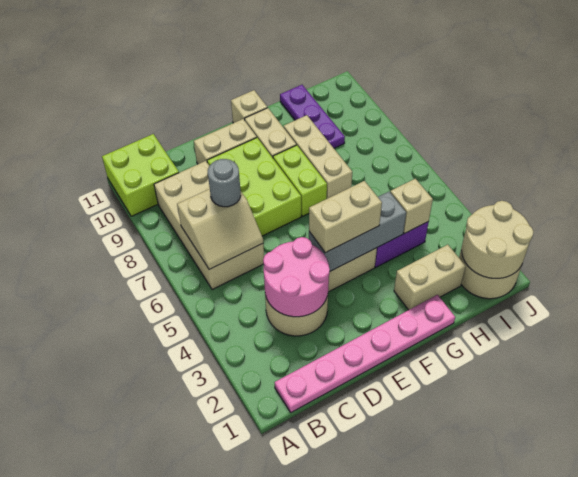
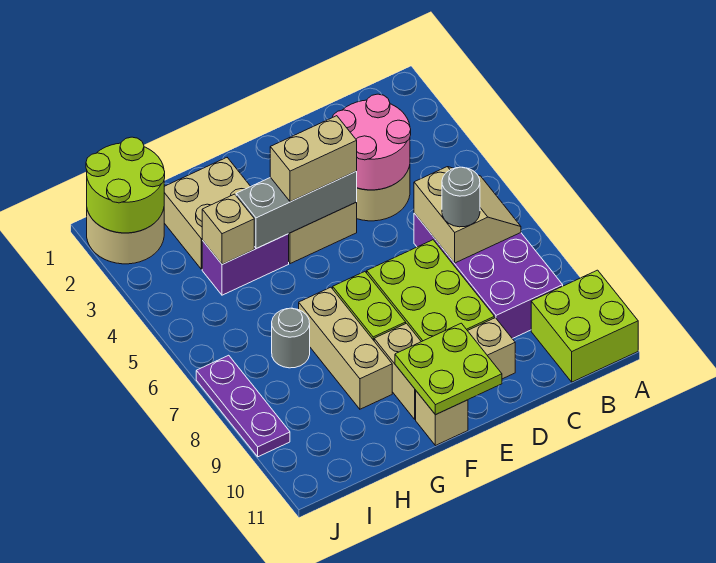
pink plate B1:G1 level 1 -> none
tan brick B6:C9 level 1 -> purple brick B6:C9 level 1
tan slope B6:C7 level 2 top 7 -> tan slope B6:C7 level 2 top C
none -> lime plate E10:F11 level 2
tan brick G2:H2 level 1 -> tan brick G2:H3 level 1
none -> grey round brick H7 level 1
purple plate H9:H11 level 1 -> purple plate J7:J9 level 1
tan round brick I1:J2 level 2 -> lime round brick I1:J2 level 2

